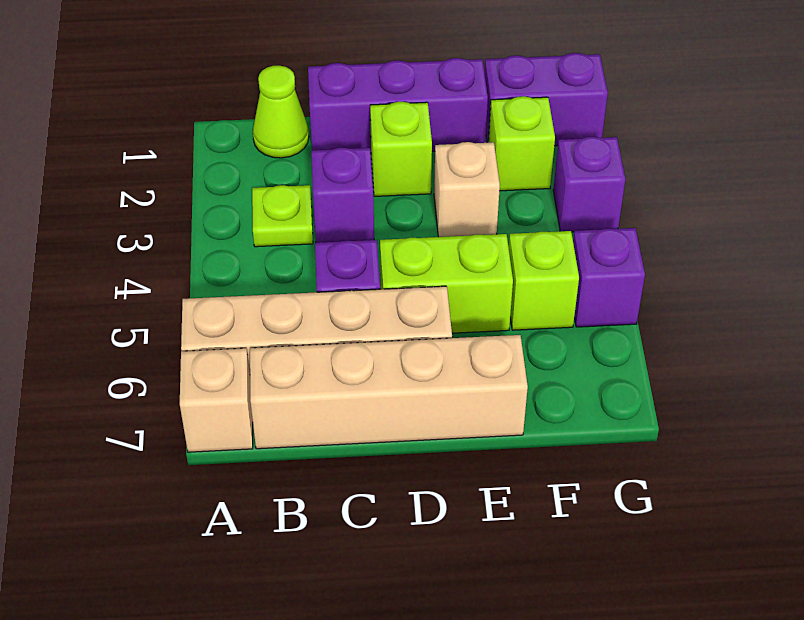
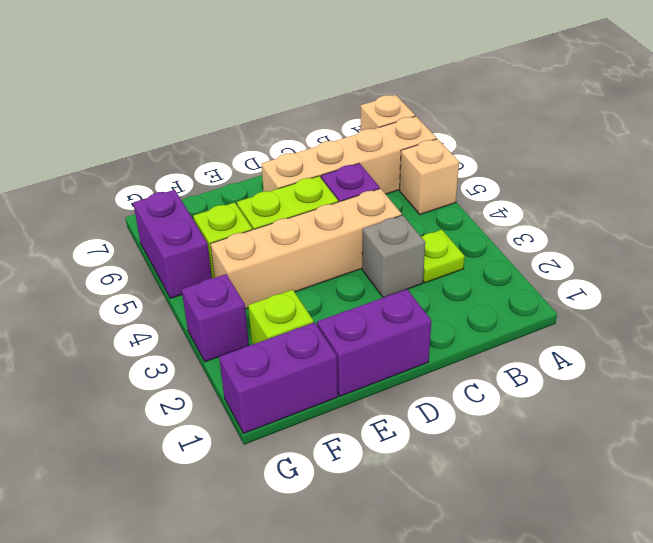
lime cone B1 level 1 -> none
tan brick B7:E7 level 1 -> tan brick C4:F4 level 1
purple brick C1:E1 level 1 -> purple brick D1:E1 level 1
purple brick C3 level 1 -> grey brick C3 level 1
lime brick D2 level 1 -> none
tan brick E3 level 1 -> tan brick A5 level 1
purple brick G5 level 1 -> purple brick G5:G6 level 1

